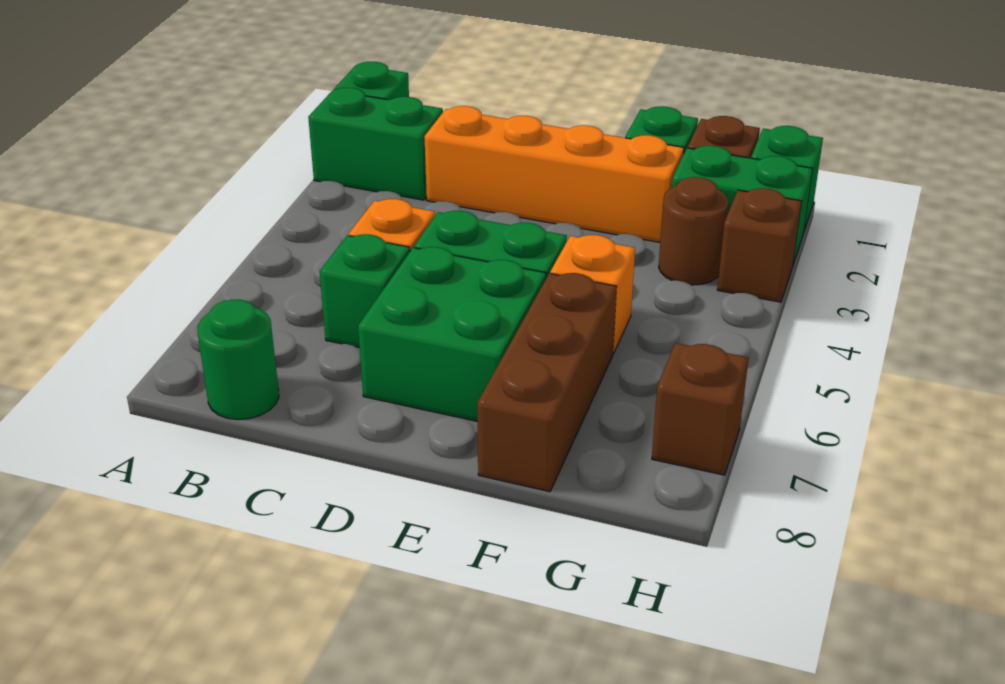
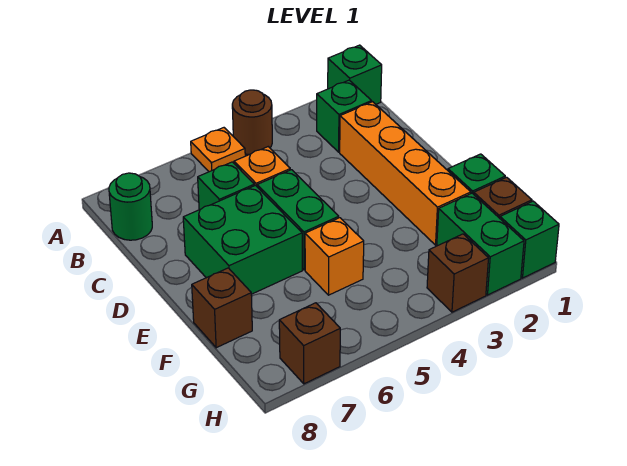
green brick A2:B2 level 1 -> green brick B2 level 1
none -> orange plate A5 level 1
brown brick F6:F8 level 1 -> brown brick F8 level 1
brown round brick G3 level 1 -> brown round brick A4 level 1

